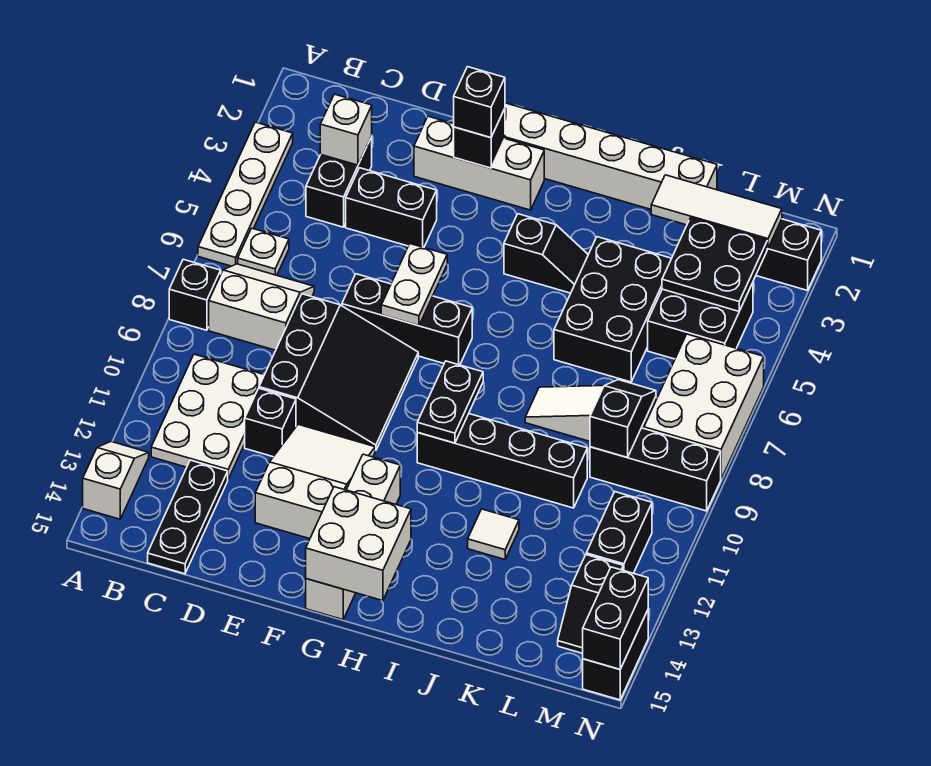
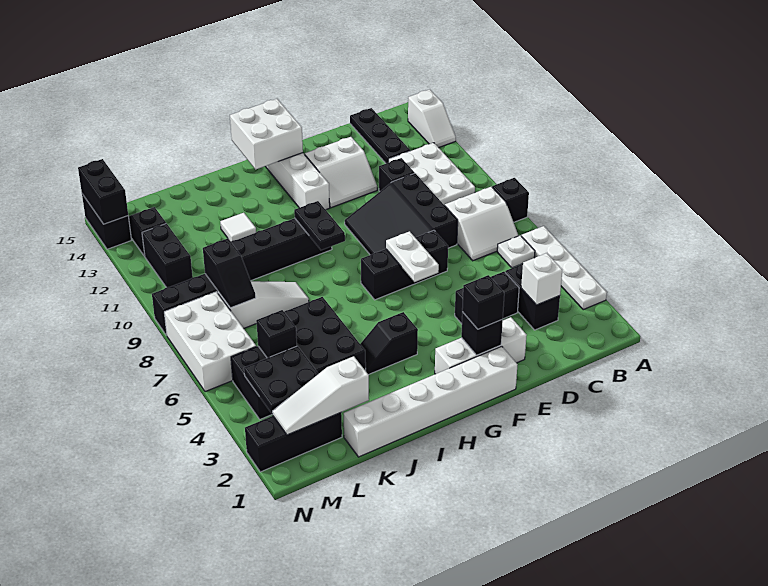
white slope E11:F13 level 1 top 13 -> white slope E12:F13 level 1 top 13
white tile K2:M2 level 2 -> white slope K2:M2 level 2 top K
none -> black brick L5 level 2

